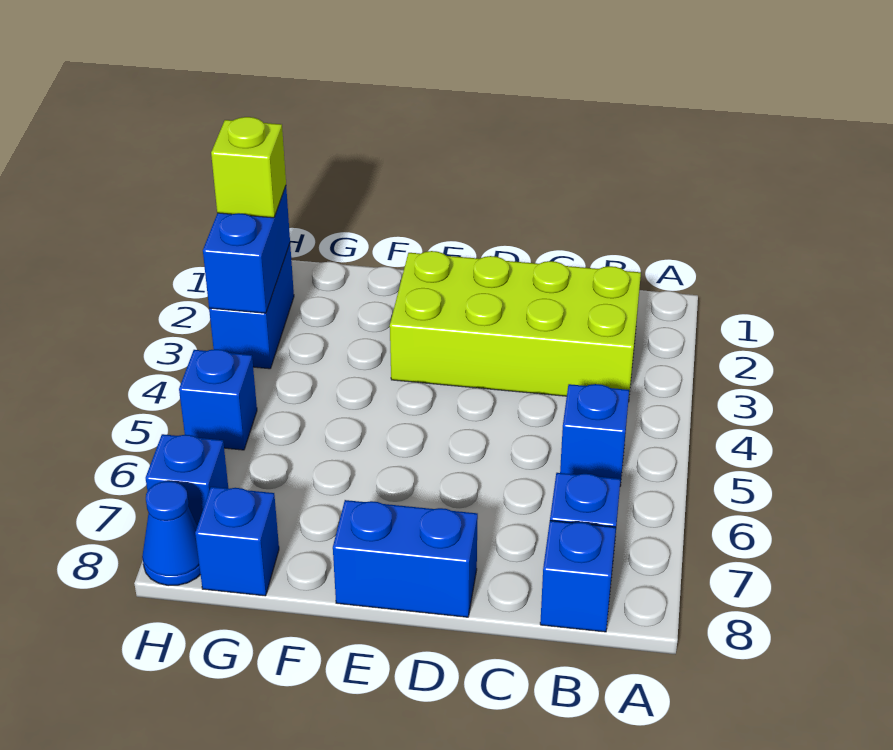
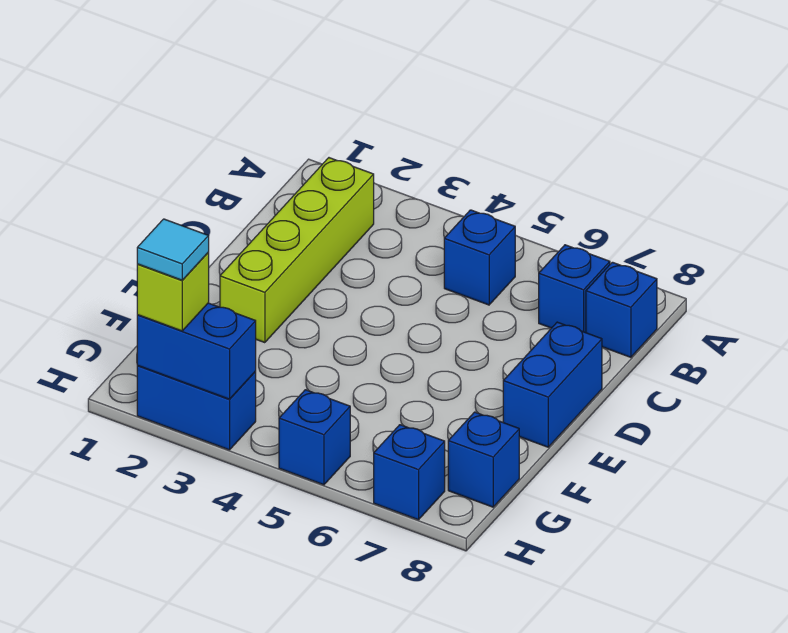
lime brick B2:E3 level 1 -> lime brick B2:E2 level 1
none -> cyan tile H2 level 4
blue cone H8 level 1 -> none

